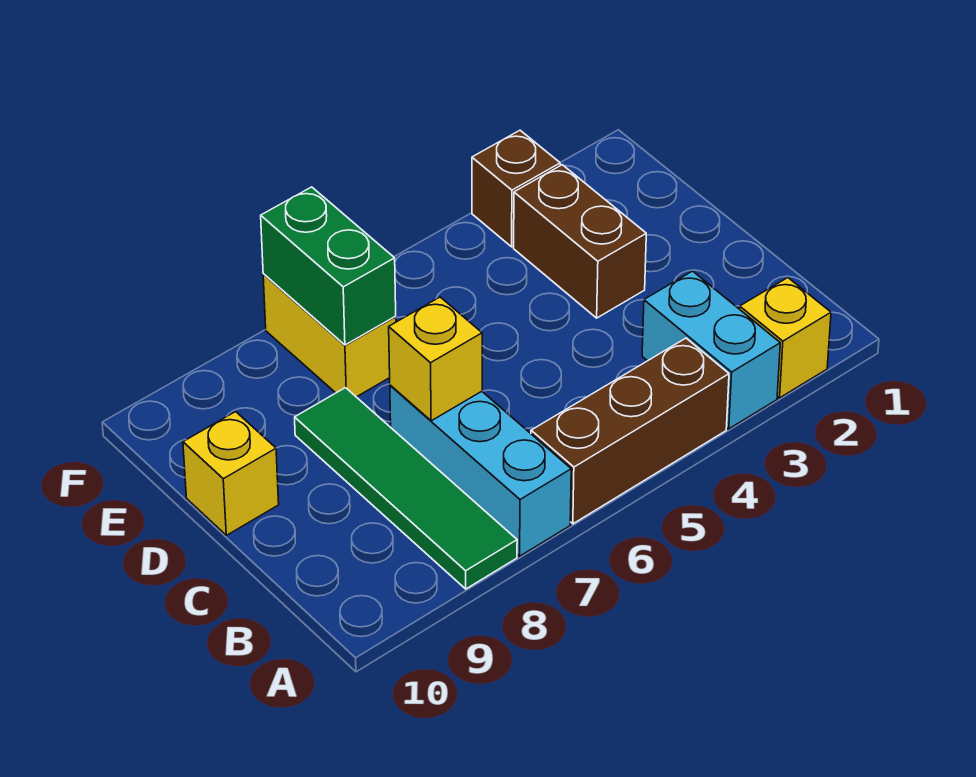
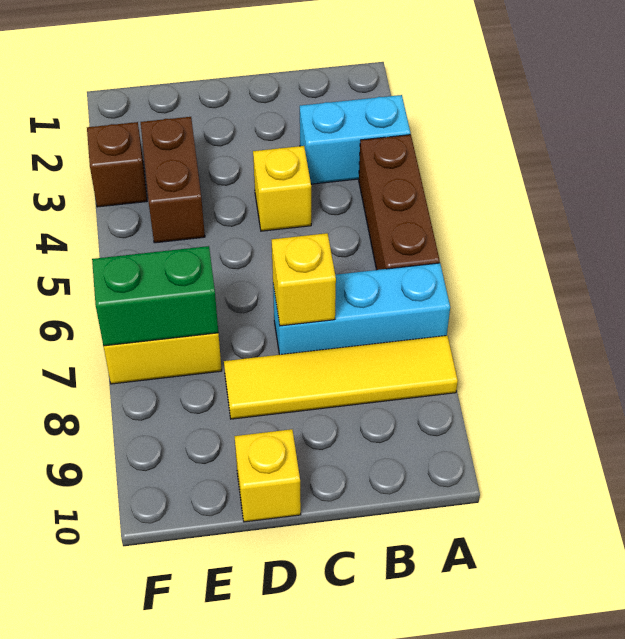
yellow brick A2 level 1 -> yellow brick C4 level 1
green tile A8:D8 level 1 -> yellow tile A8:D8 level 1
brown brick D3:E3 level 1 -> brown brick E3:E4 level 1

